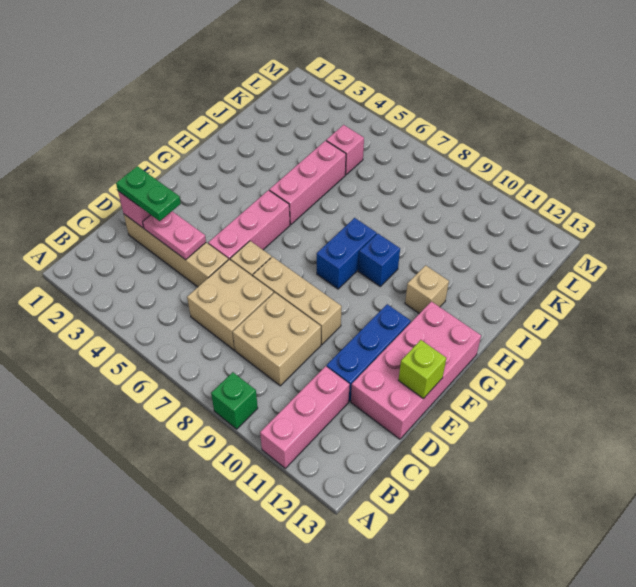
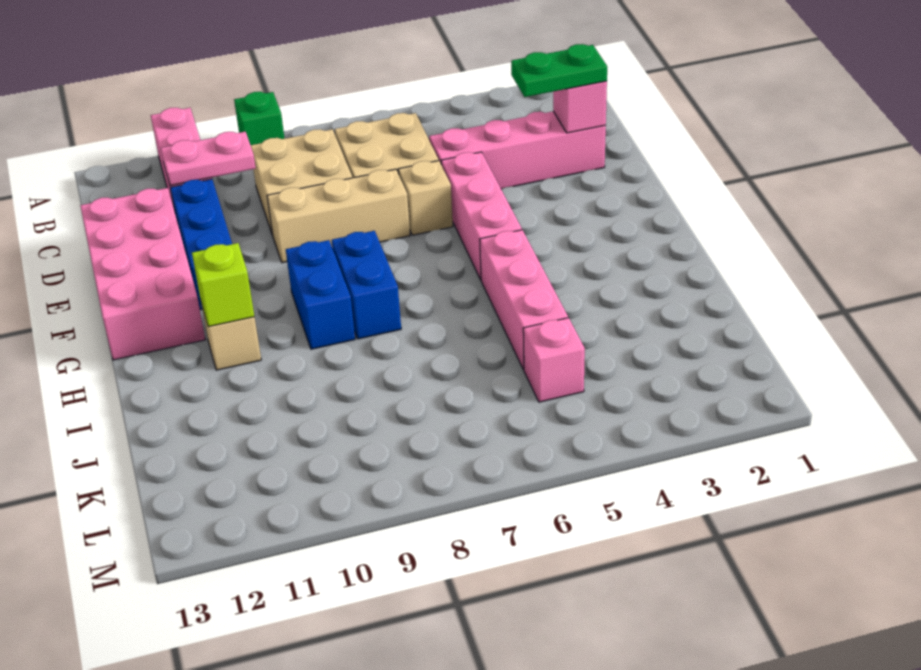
tan brick D2:D5 level 1 -> pink brick D2:D5 level 1
pink plate D3:D4 level 2 -> pink plate C10:C11 level 2
lime brick E13 level 2 -> lime brick H11 level 2
blue brick H9 level 1 -> blue brick G9:H9 level 1

